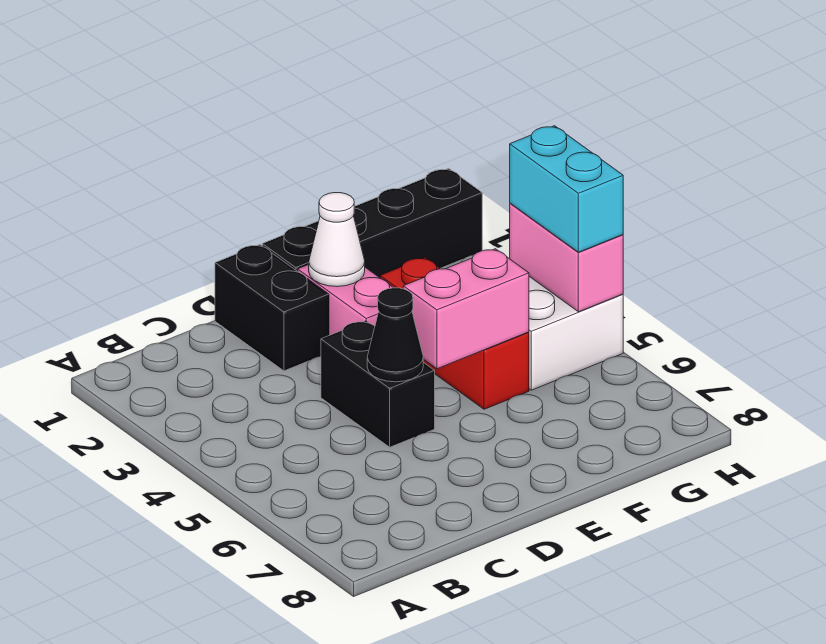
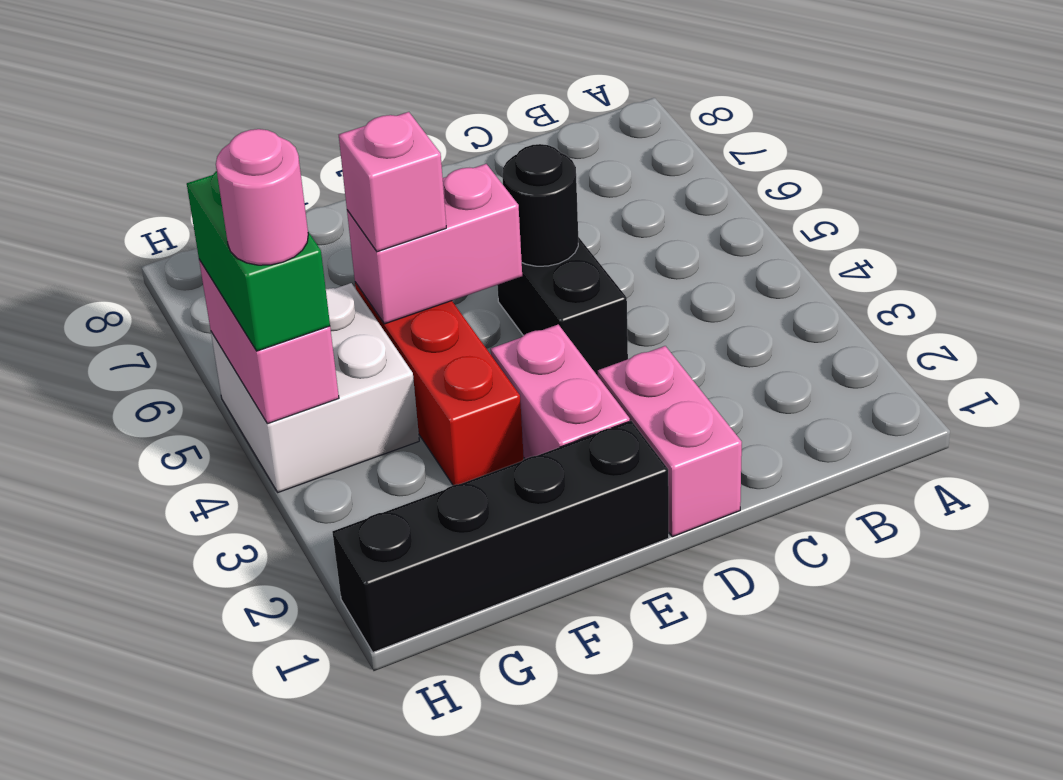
black brick D1:D2 level 1 -> pink brick D1:D2 level 1
black cone D5 level 2 -> black round brick D5 level 2
white cone E2 level 2 -> none
none -> pink brick F5 level 3
cyan brick H4:H5 level 3 -> green brick H4:H5 level 3
none -> pink round brick H4 level 4

